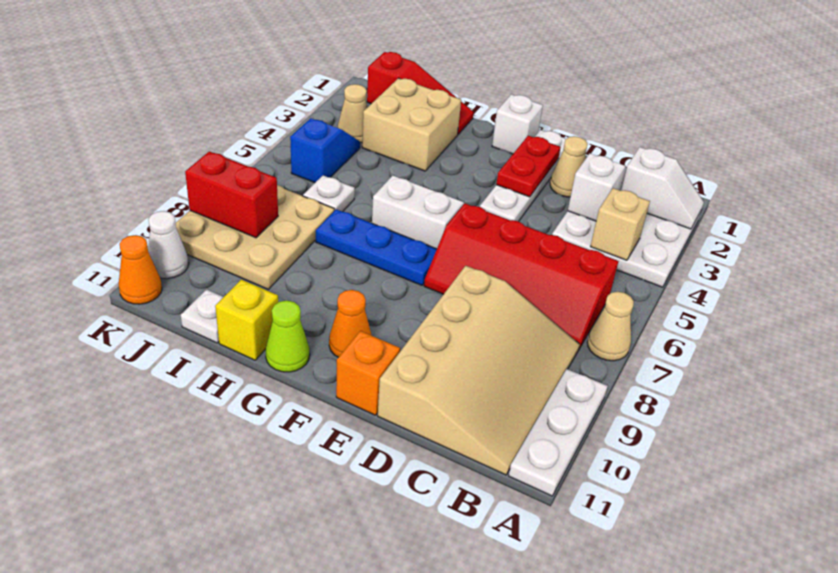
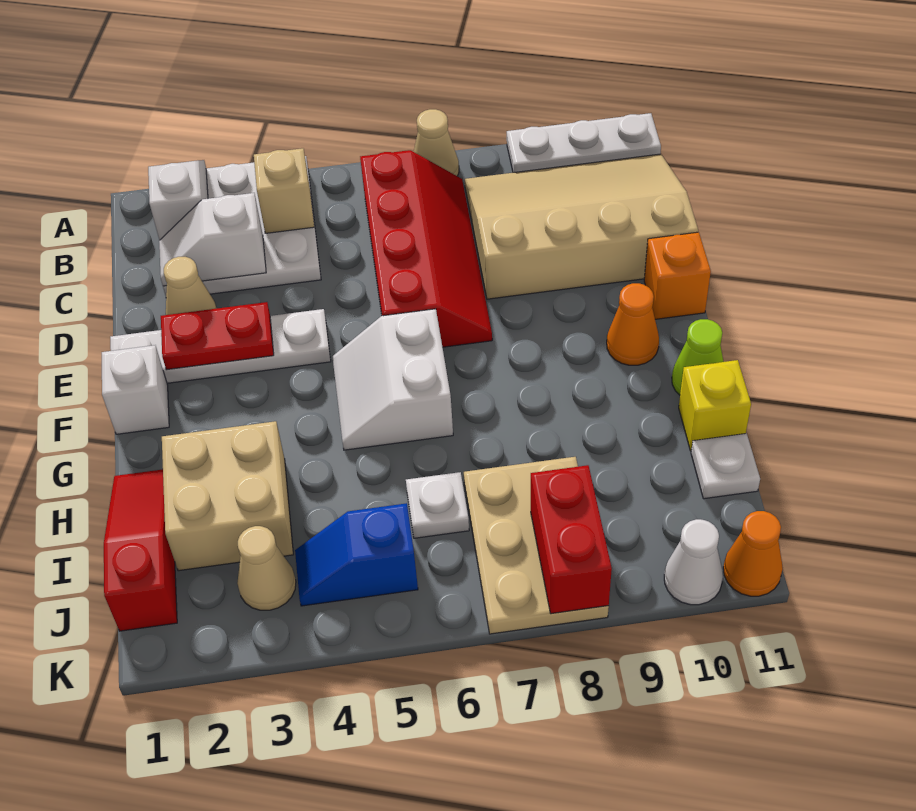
blue plate F7:H7 level 1 -> none
tan plate I7:K9 level 1 -> tan plate I7:K8 level 1

